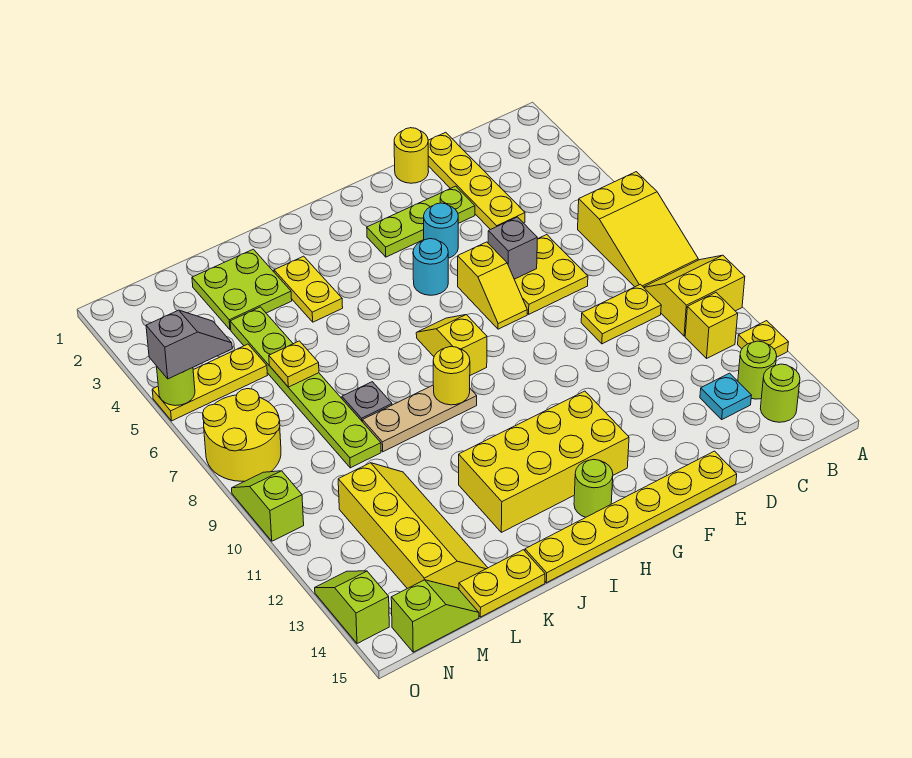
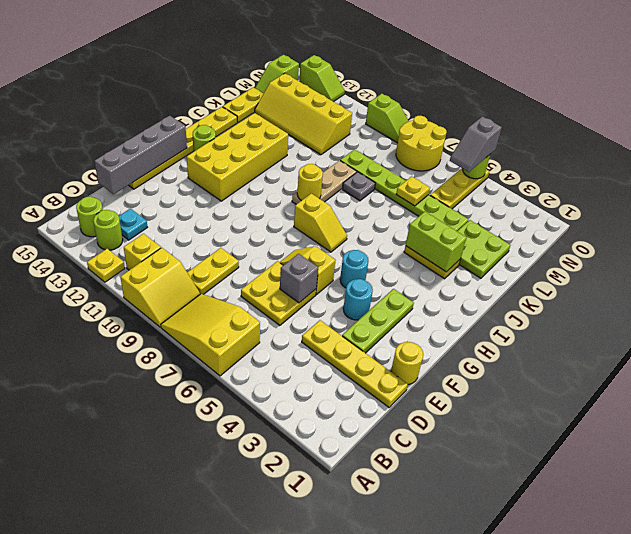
none -> grey brick D15:G15 level 2
none -> lime brick J3:J4 level 2

